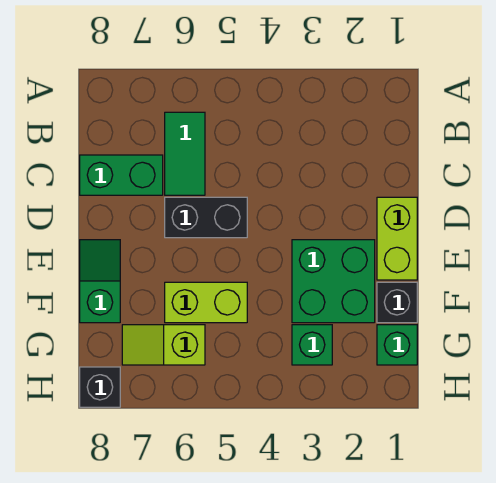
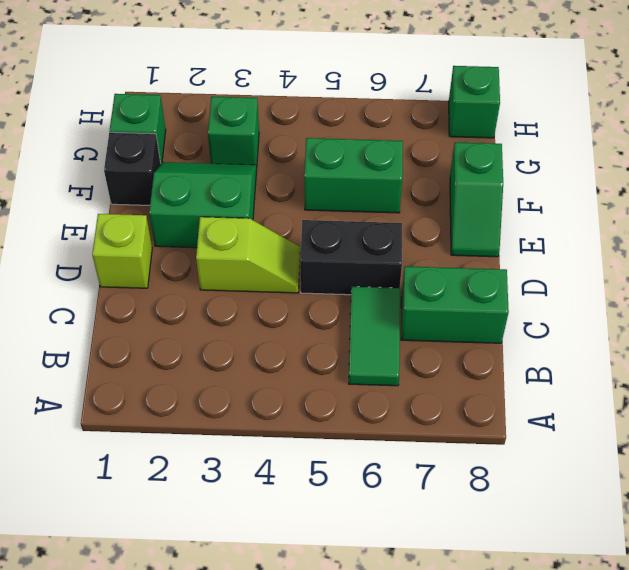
lime brick D1:E1 level 1 -> lime brick D1 level 1
green brick E2:F3 level 1 -> green slope E2:F3 level 1 top E
lime brick F5:F6 level 1 -> green brick F5:F6 level 1
lime slope G6:G7 level 1 top 6 -> lime slope D3:D4 level 1 top 3
black brick H8 level 1 -> green brick H8 level 1

